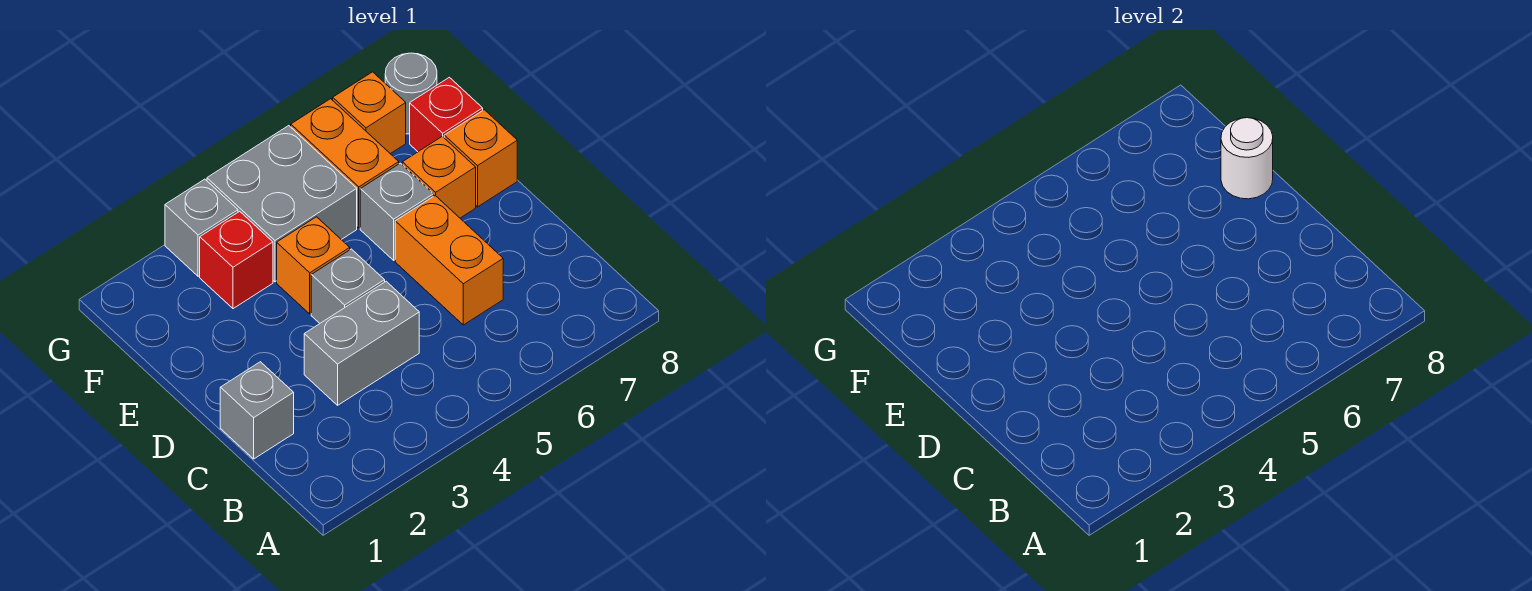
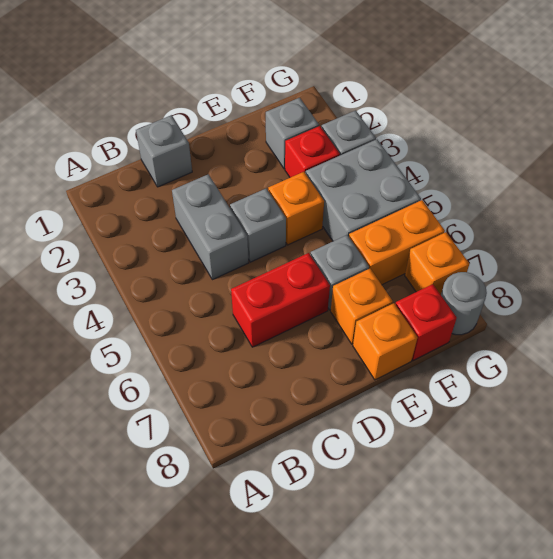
orange brick C6:D6 level 1 -> red brick C6:D6 level 1
white round brick E8 level 2 -> none
none -> grey brick F2 level 1

